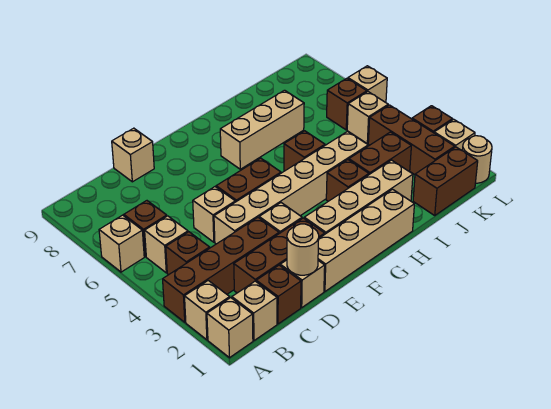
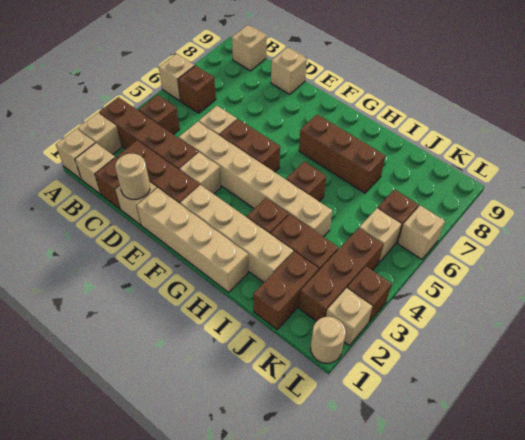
tan brick B5 level 1 -> tan brick B9 level 1
tan brick G7:I7 level 1 -> brown brick G7:I7 level 1
brown brick J1:K1 level 1 -> brown brick J1:J2 level 1

